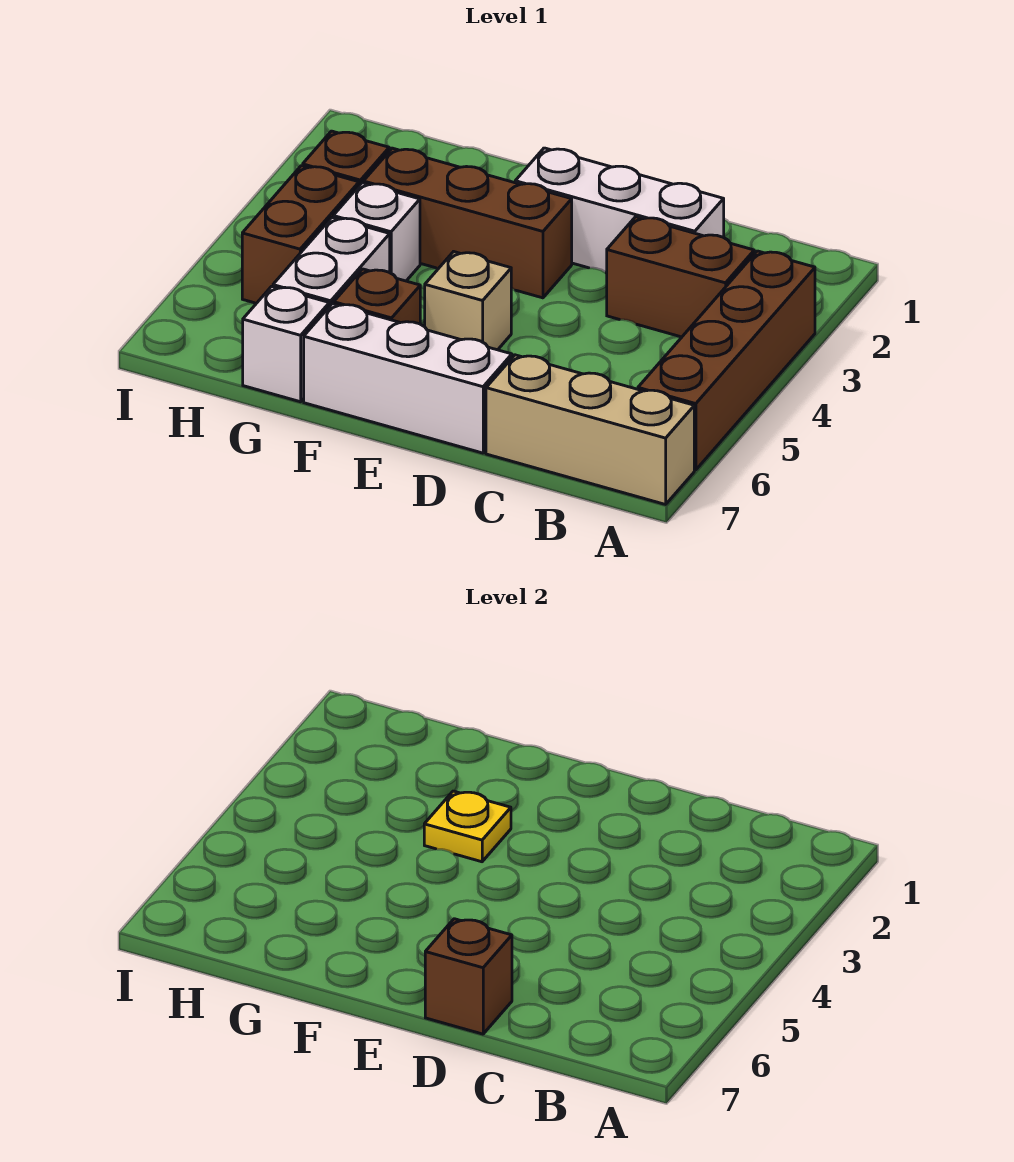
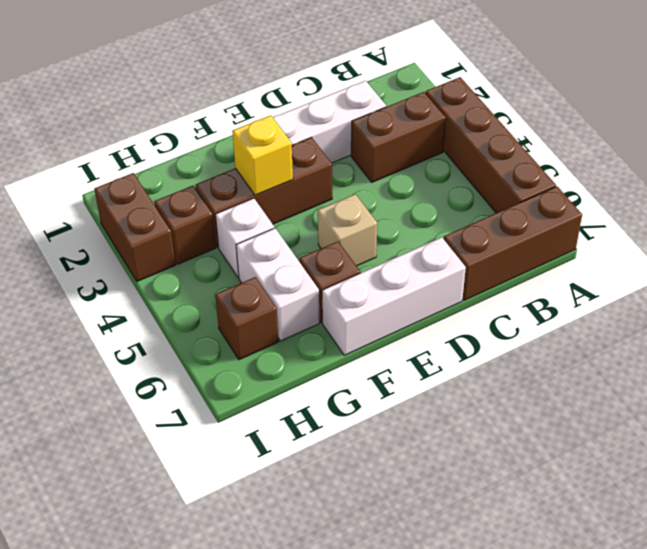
tan brick A7:C7 level 1 -> brown brick A7:C7 level 1
brown brick D7 level 2 -> brown brick H6 level 1
yellow plate F3 level 2 -> yellow brick F3 level 2
white brick G7 level 1 -> none
brown brick H4:H5 level 1 -> brown brick I2:I3 level 1

